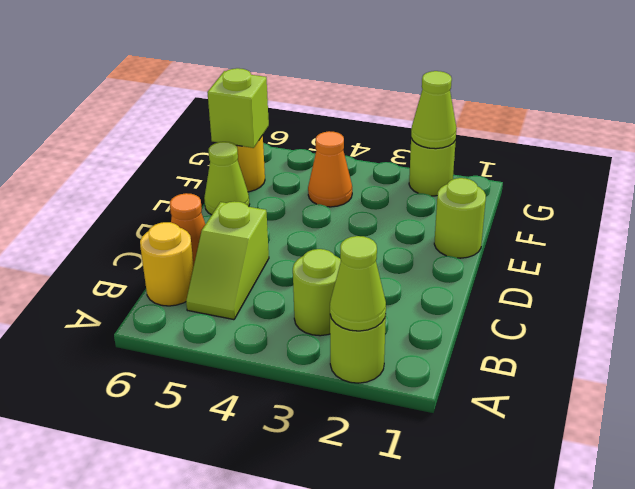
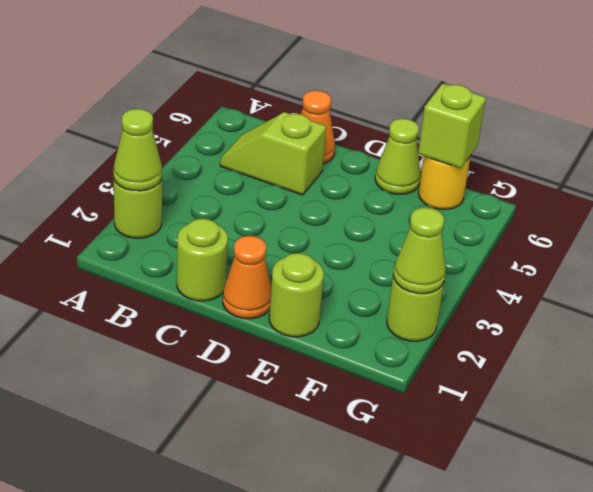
lime round brick B3 level 1 -> lime round brick C1 level 1
yellow round brick B6 level 1 -> none
orange cone F4 level 1 -> orange cone D1 level 1

